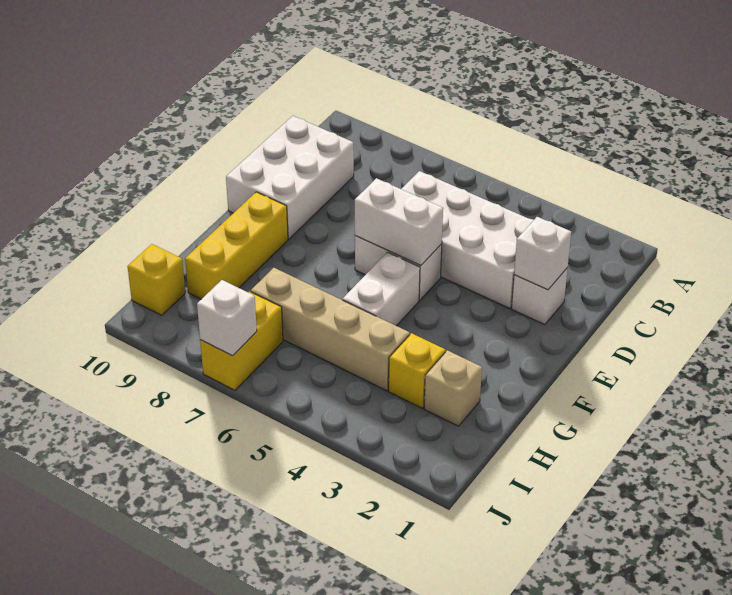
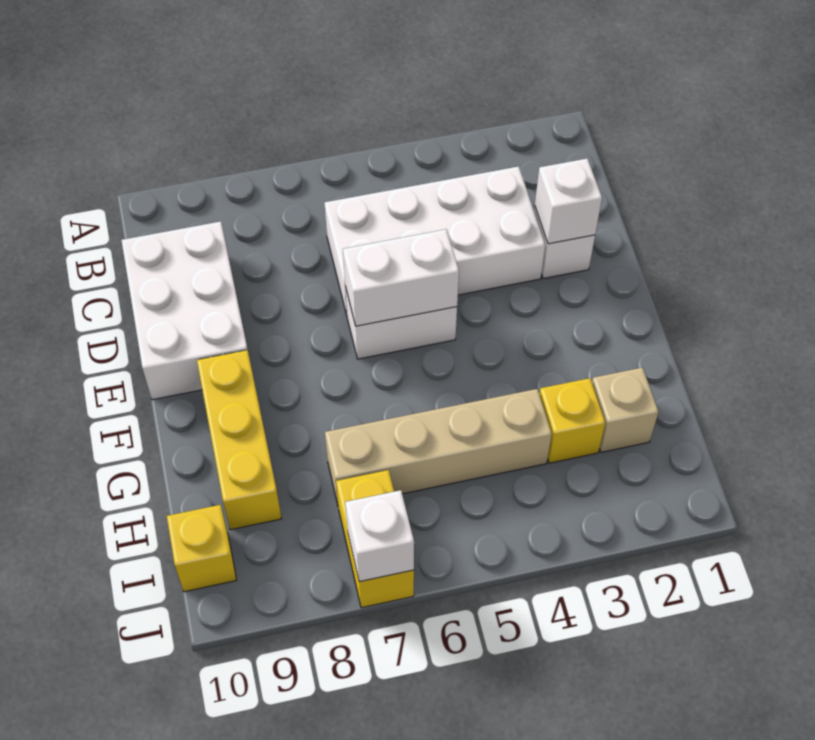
white brick F5:G5 level 1 -> none

